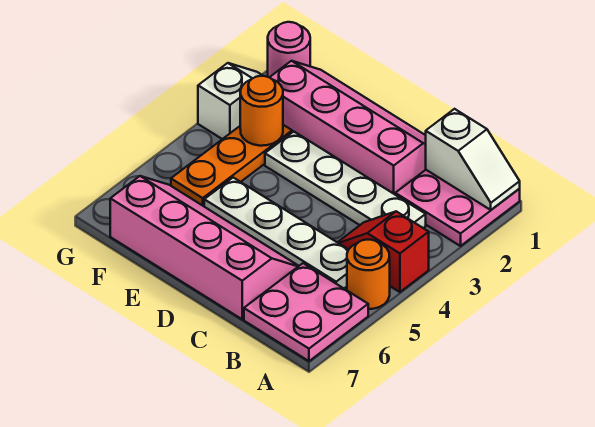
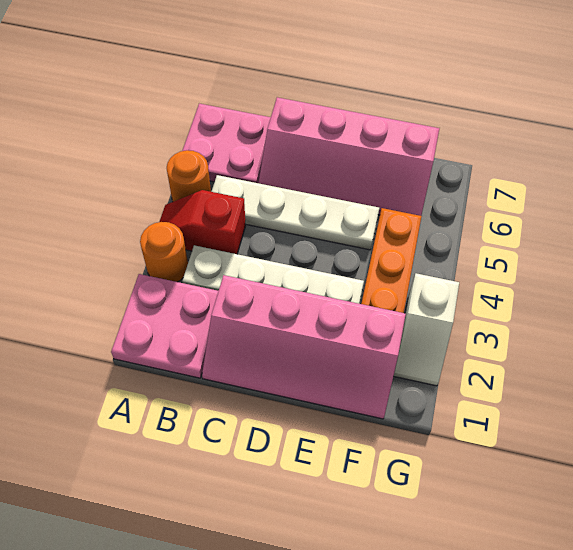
white slope A1:B1 level 2 top B -> none
red slope A4:B4 level 1 top A -> red slope A4:B4 level 1 top B
orange round brick F3 level 2 -> orange round brick A3 level 1
pink round brick G1 level 1 -> none

